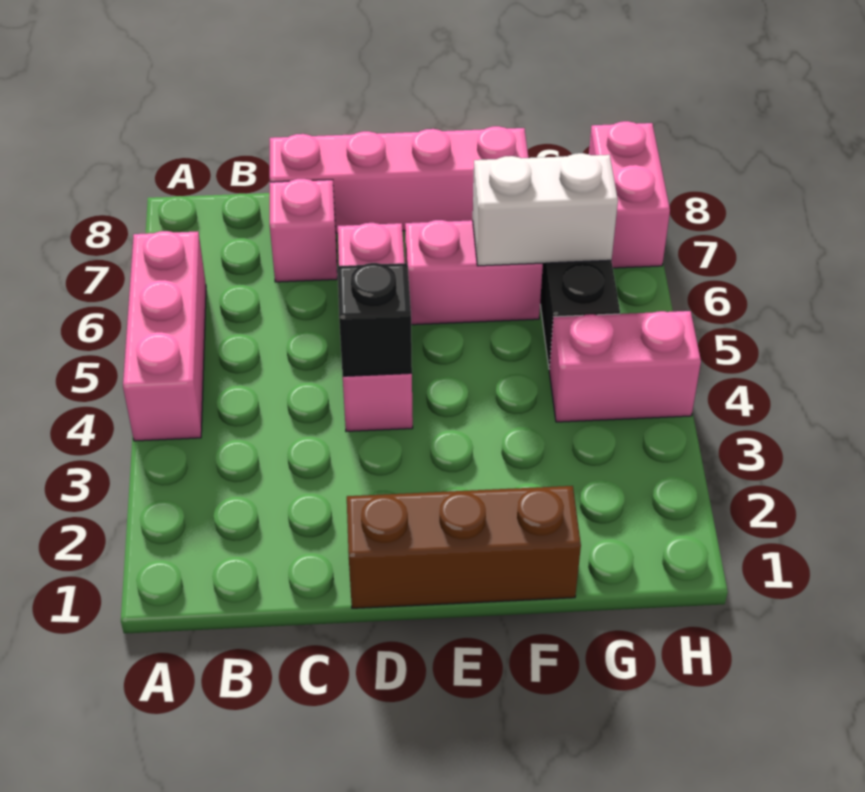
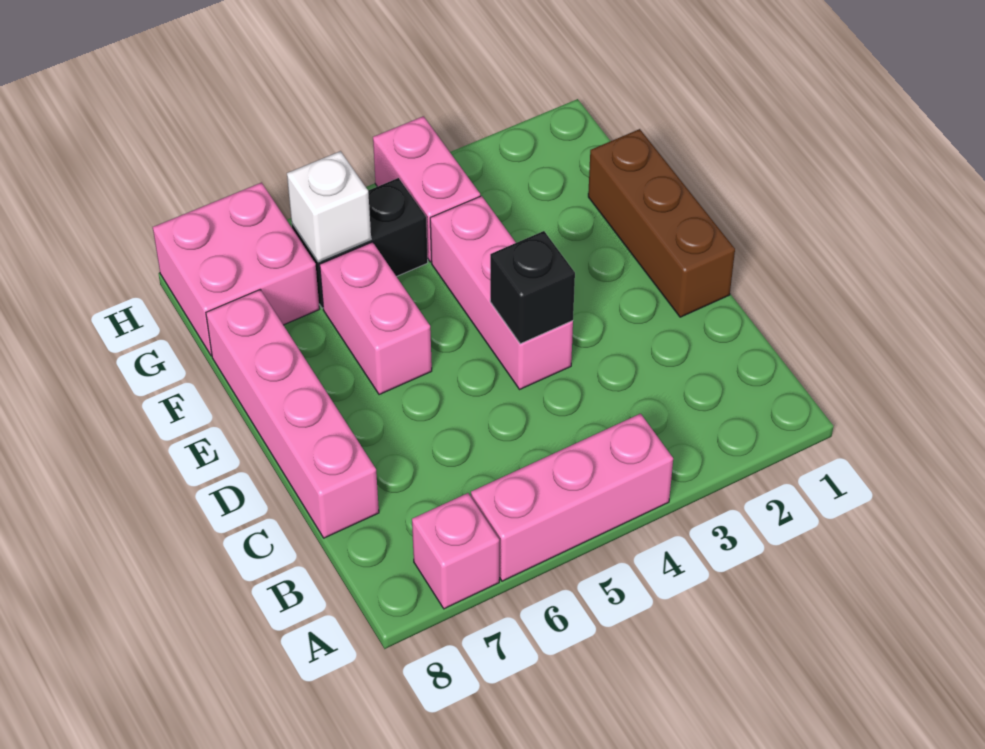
pink brick C7 level 1 -> pink brick A7 level 1
pink brick D4:D6 level 1 -> pink brick D4:F4 level 1
white brick F6:G6 level 2 -> white brick G6 level 2
pink brick H7:H8 level 1 -> pink brick G7:H8 level 1

